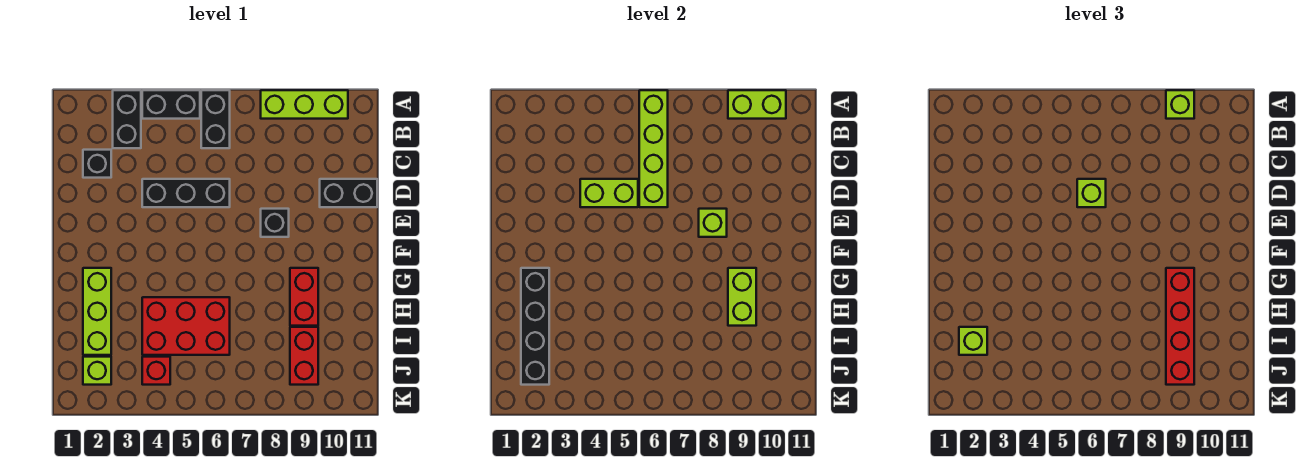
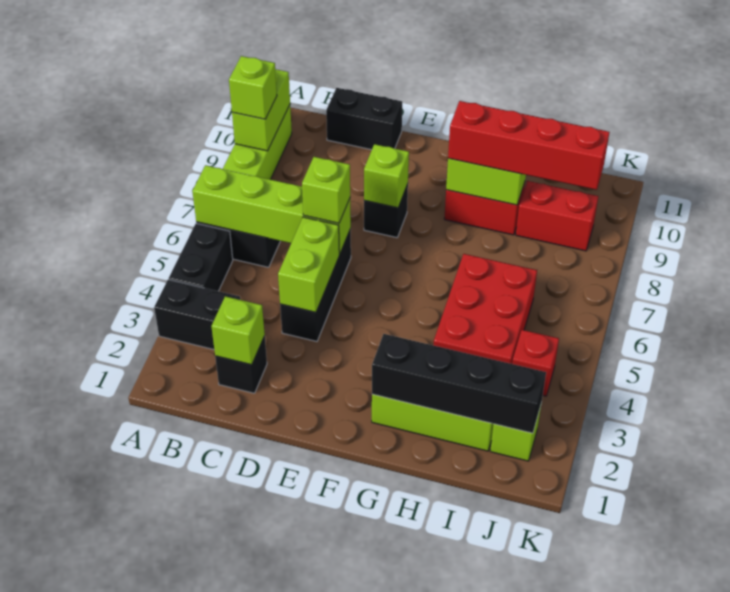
black brick D10:D11 level 1 -> black brick C11:D11 level 1
lime brick I2 level 3 -> lime brick C2 level 2

